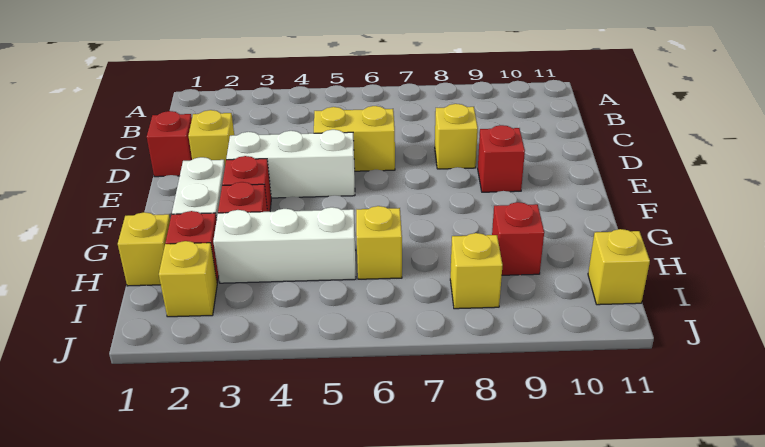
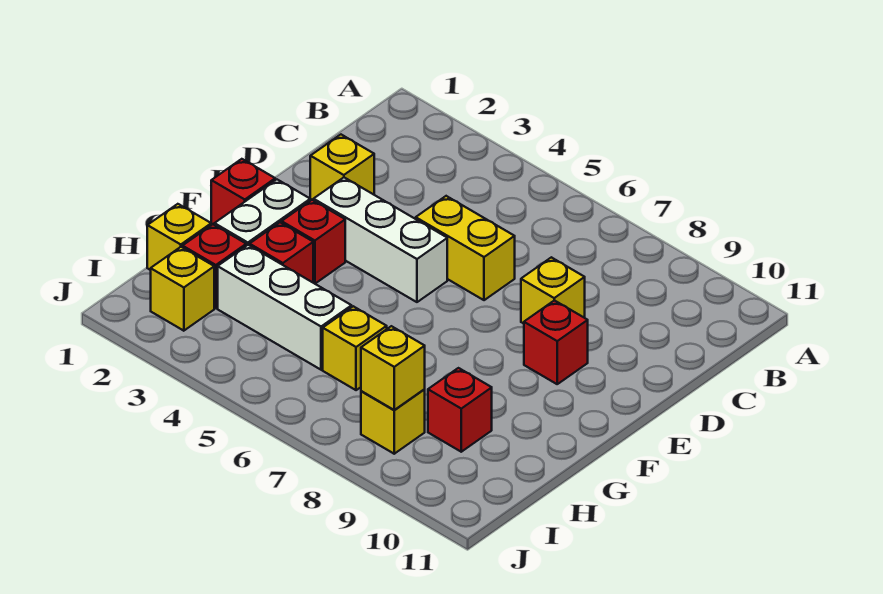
red brick D1 level 1 -> red brick F1 level 1
yellow brick I11 level 1 -> yellow brick I8 level 2

